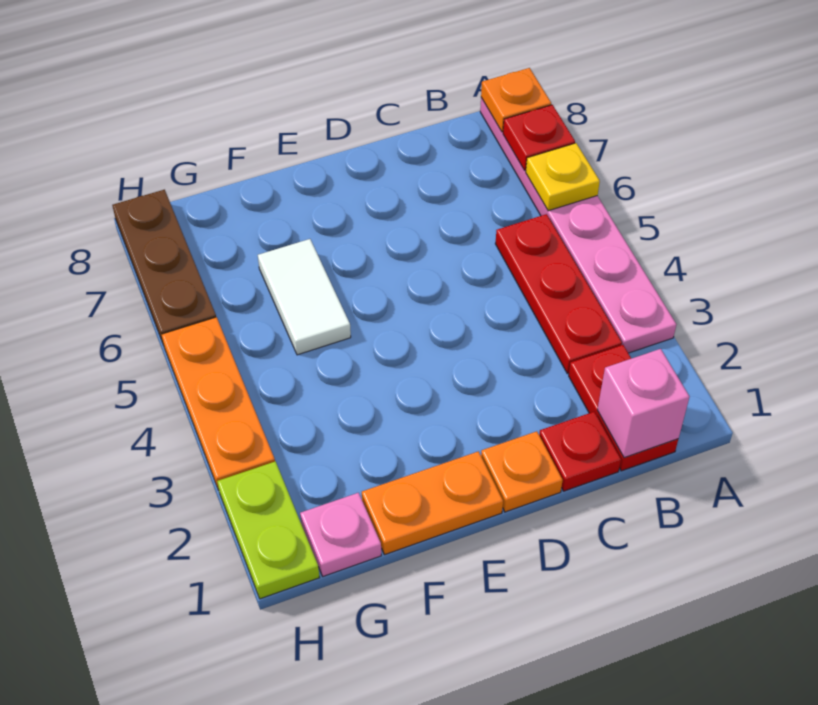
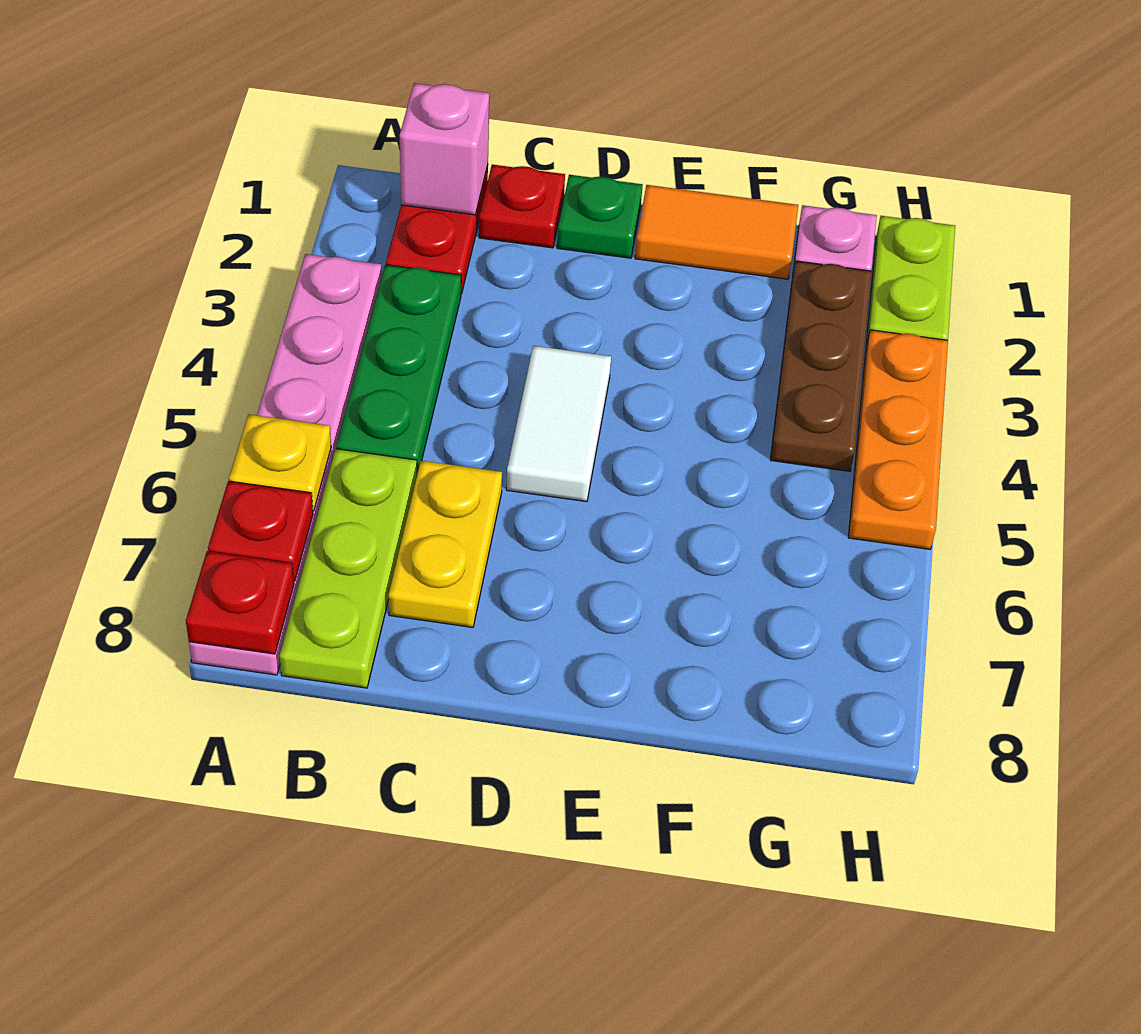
orange plate A8 level 2 -> red plate A8 level 2
red plate B3:B5 level 1 -> green plate B3:B5 level 1
none -> lime plate B6:B8 level 1
none -> yellow plate C6:C7 level 1
orange plate D1 level 1 -> green plate D1 level 1
orange plate E1:F1 level 1 -> orange tile E1:F1 level 1
white tile F5:F6 level 1 -> white tile D4:D5 level 1
brown plate H6:H8 level 1 -> brown plate G2:G4 level 1

